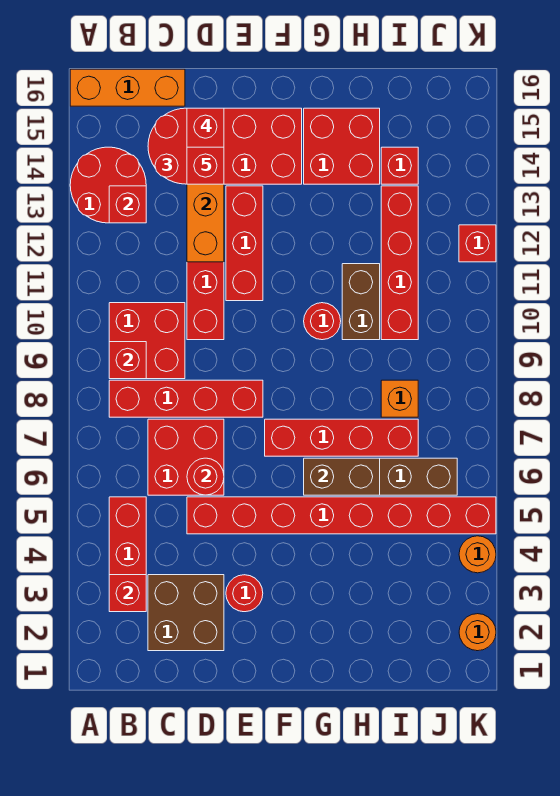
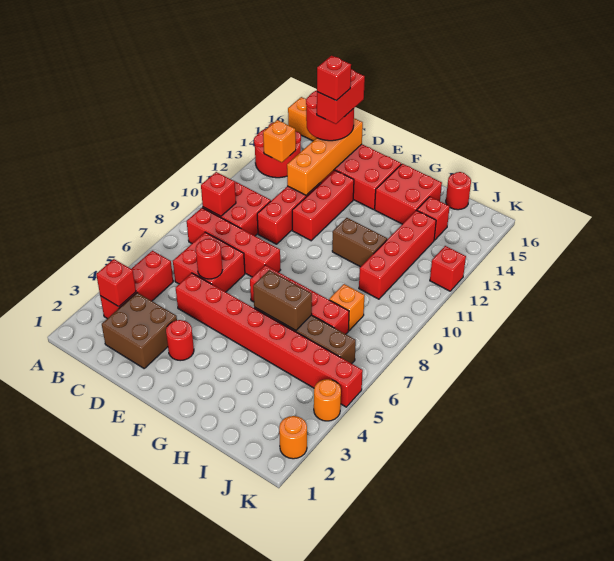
red brick B13 level 2 -> orange brick B13 level 2
red round brick G10 level 1 -> red round brick I16 level 1
brown brick H10:H11 level 1 -> brown brick G11:H11 level 1

